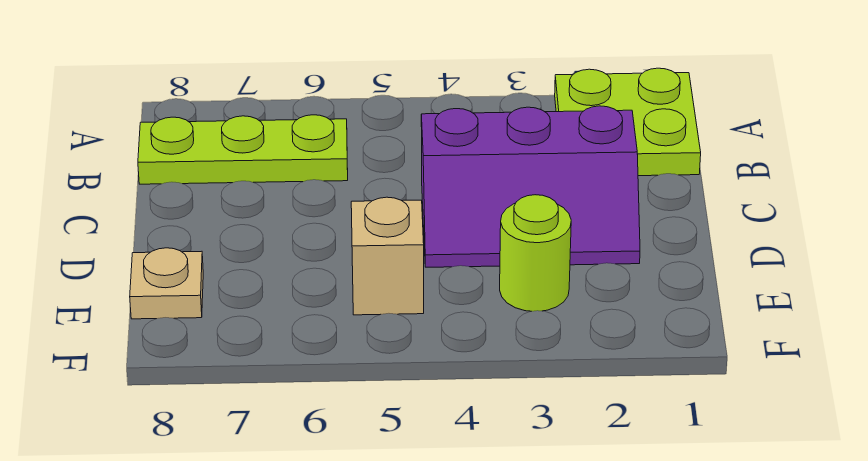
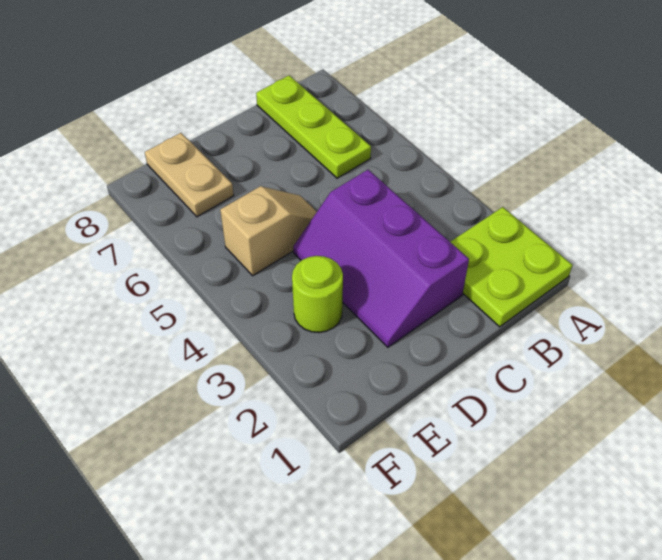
tan plate E8 level 1 -> tan plate E7:E8 level 1

